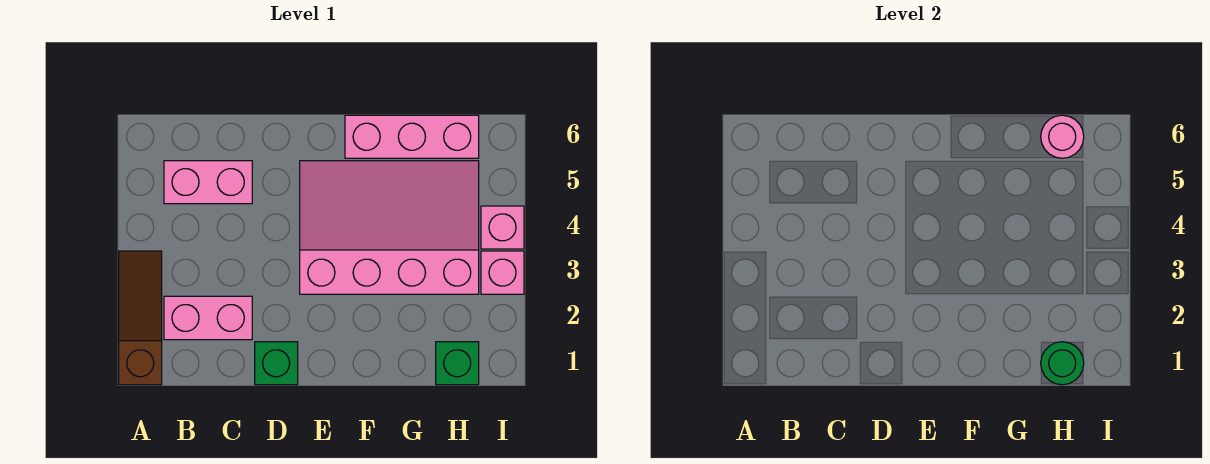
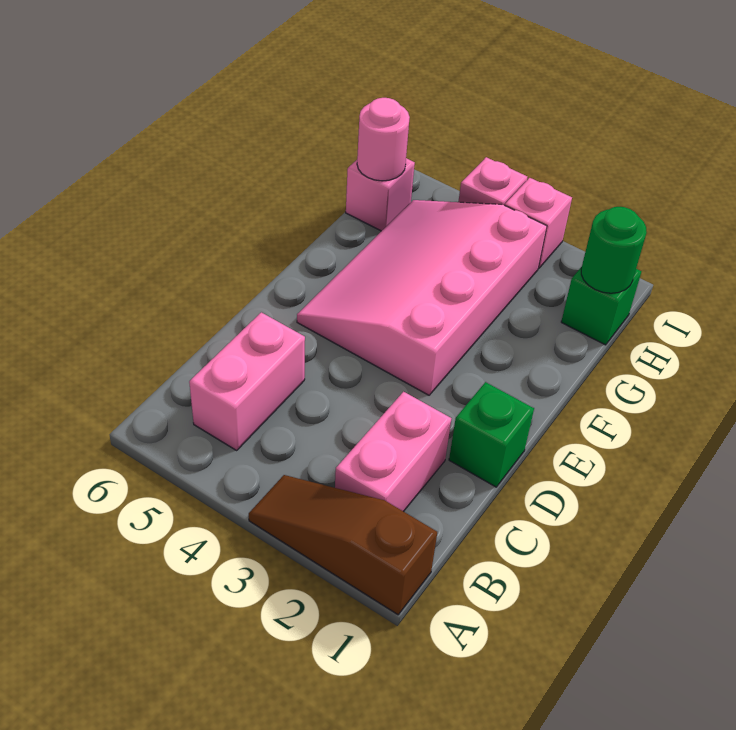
pink brick F6:H6 level 1 -> pink brick H6 level 1

